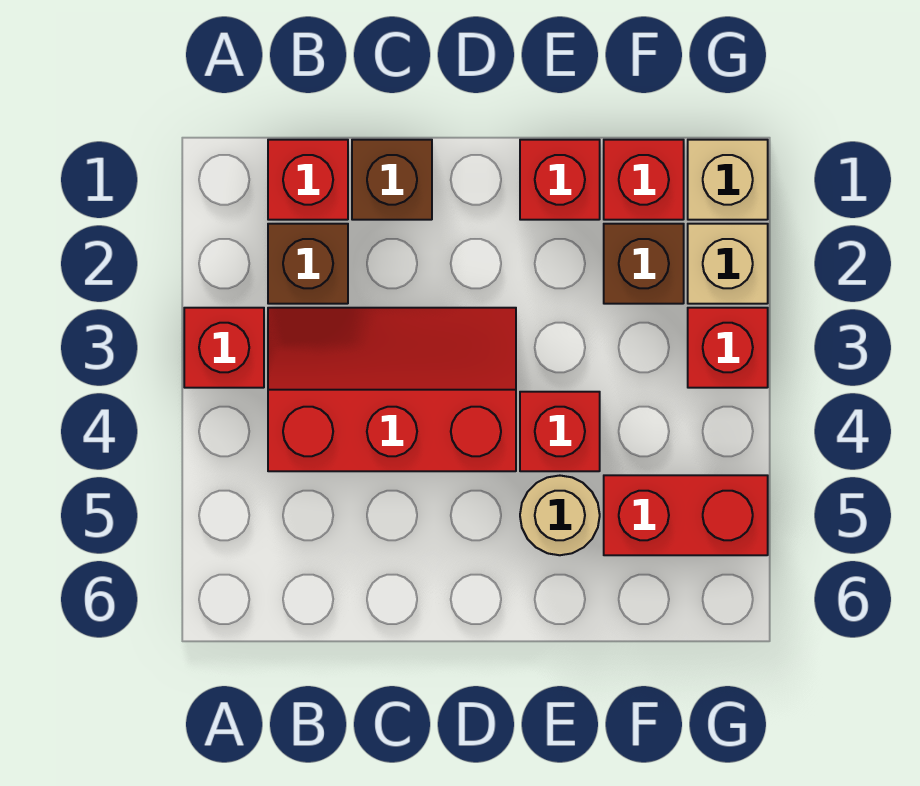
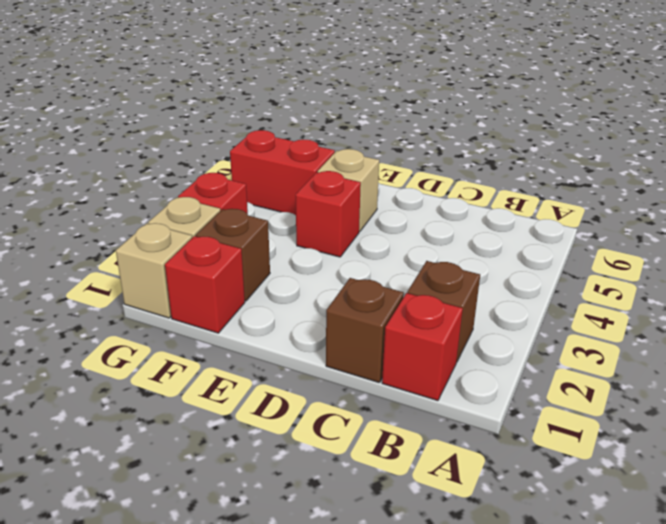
red brick A3 level 1 -> none
red slope B3:D4 level 1 top 4 -> none
red brick E1 level 1 -> none
tan round brick E5 level 1 -> tan brick E5 level 1

